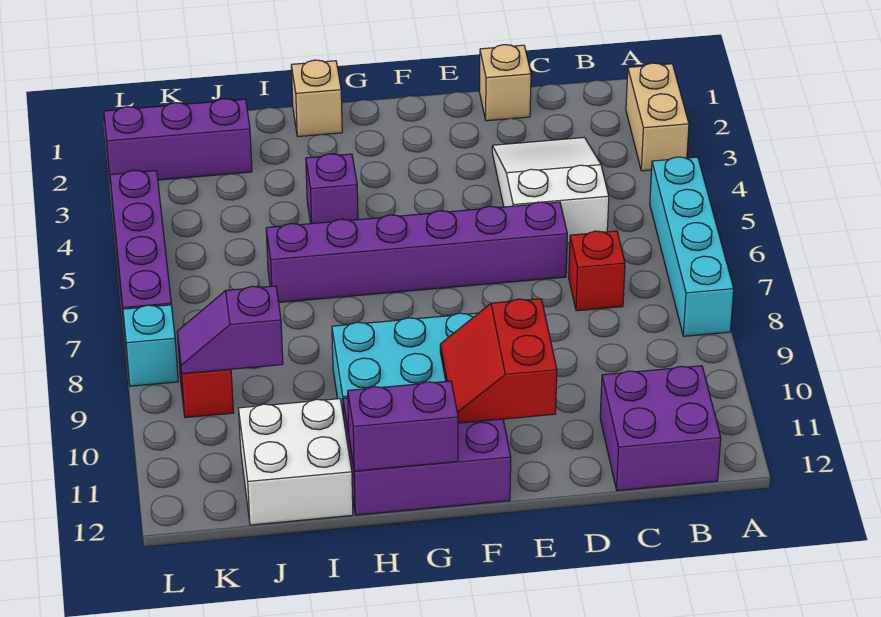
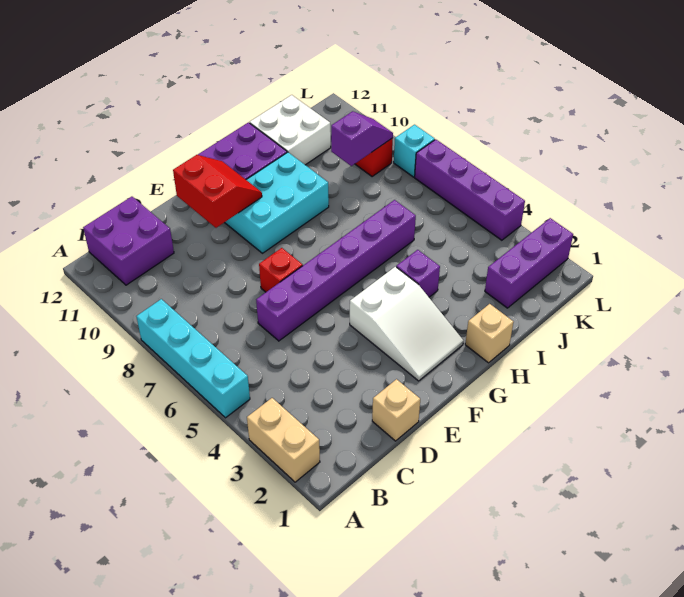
white slope C3:D5 level 1 top 5 -> white slope F2:G4 level 1 top 4
red brick C7 level 1 -> red brick E7 level 1
purple brick G12:H12 level 2 -> none

